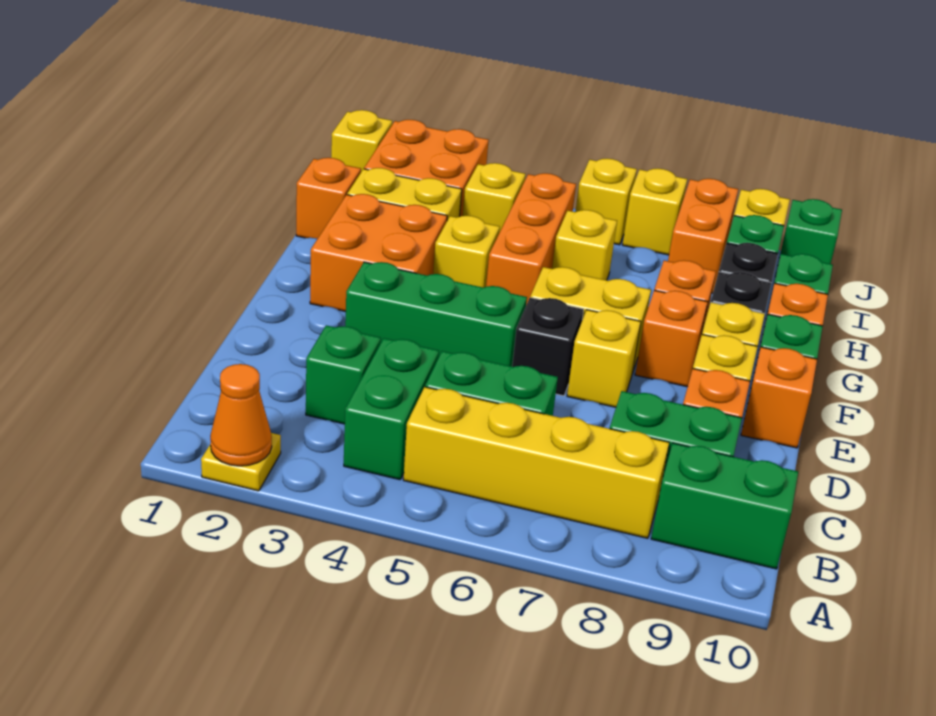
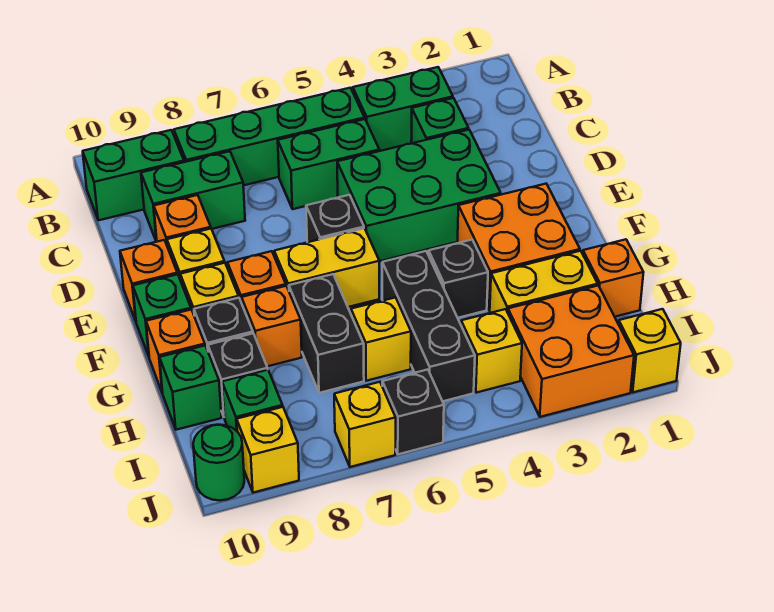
yellow plate A2 level 1 -> none
orange cone A2 level 2 -> none
green brick B4:C4 level 1 -> green brick B3:B4 level 1
yellow brick B5:B8 level 1 -> green brick B5:B8 level 1
green brick E3:E5 level 1 -> green brick D3:E5 level 1
yellow brick E7 level 1 -> none
yellow brick G4 level 1 -> black brick G4 level 1
orange brick G5:I5 level 1 -> black brick G5:I5 level 1
none -> black brick G7:H7 level 1
orange brick I8:J8 level 1 -> none
yellow brick J6 level 1 -> black brick J6 level 1
green brick J10 level 1 -> green round brick J10 level 1

